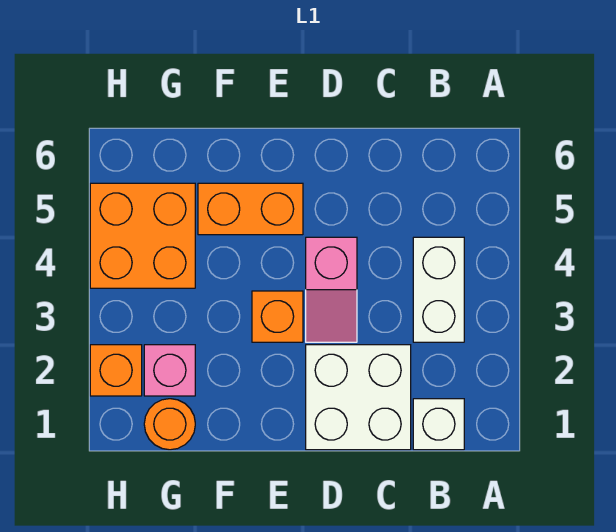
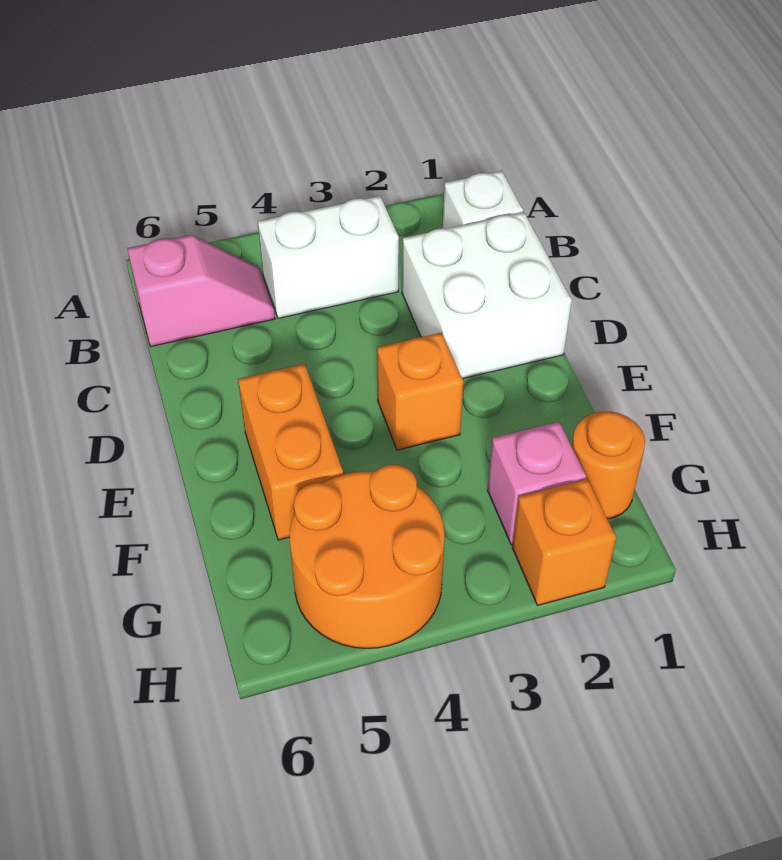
pink slope D3:D4 level 1 top 4 -> pink slope B5:B6 level 1 top 6
orange brick G4:H5 level 1 -> orange round brick G4:H5 level 1

